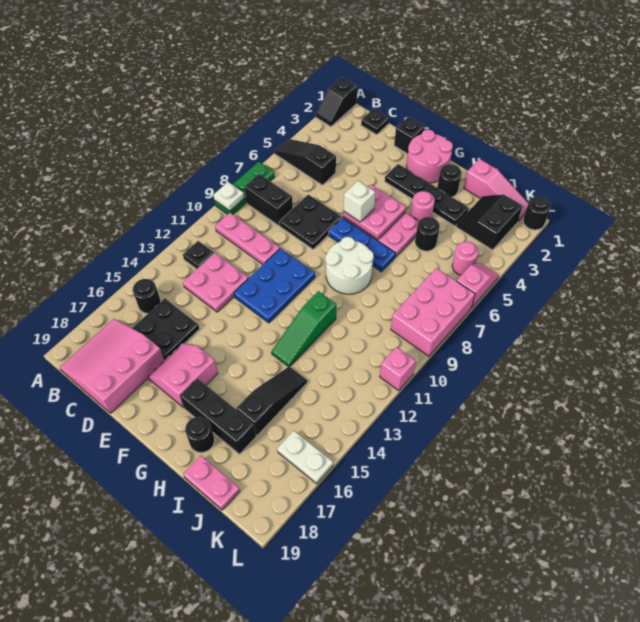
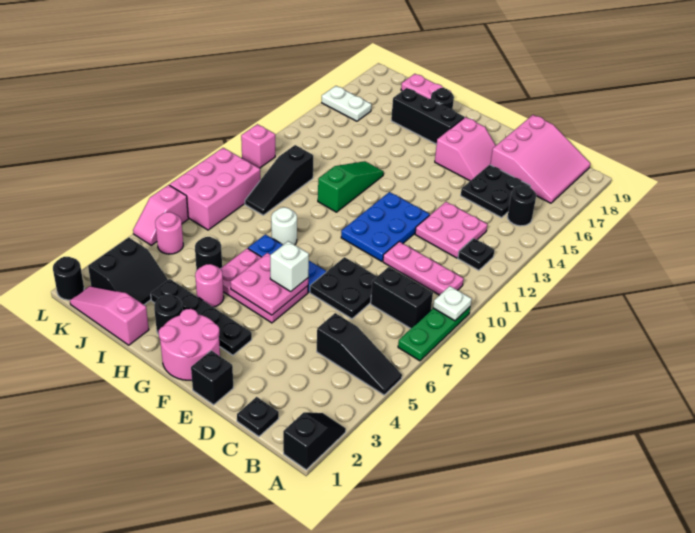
white round brick G8:H9 level 1 -> white round brick H8 level 1
black slope I14:I16 level 1 top 16 -> black slope J9:J11 level 1 top 11

